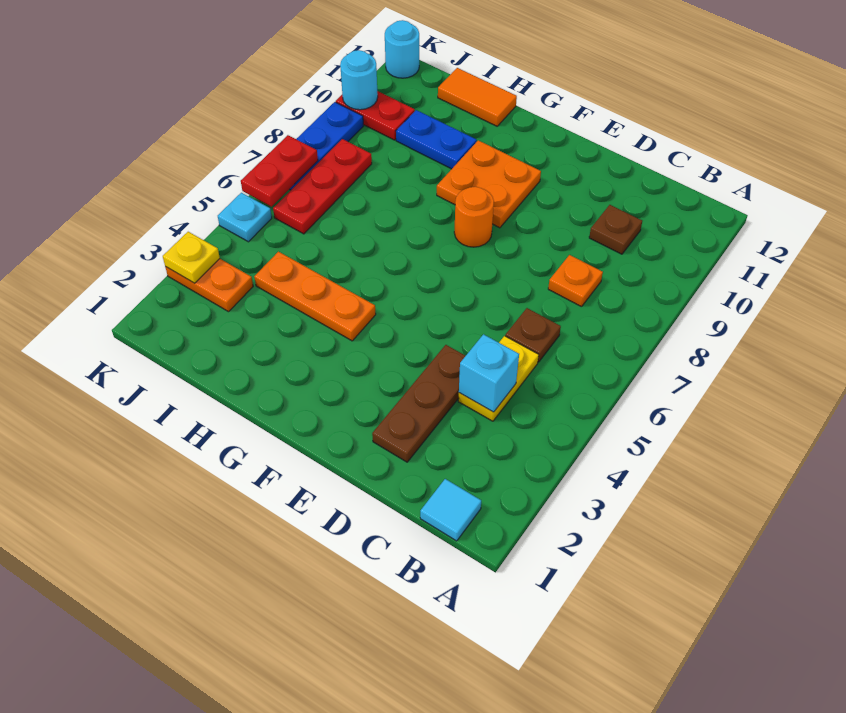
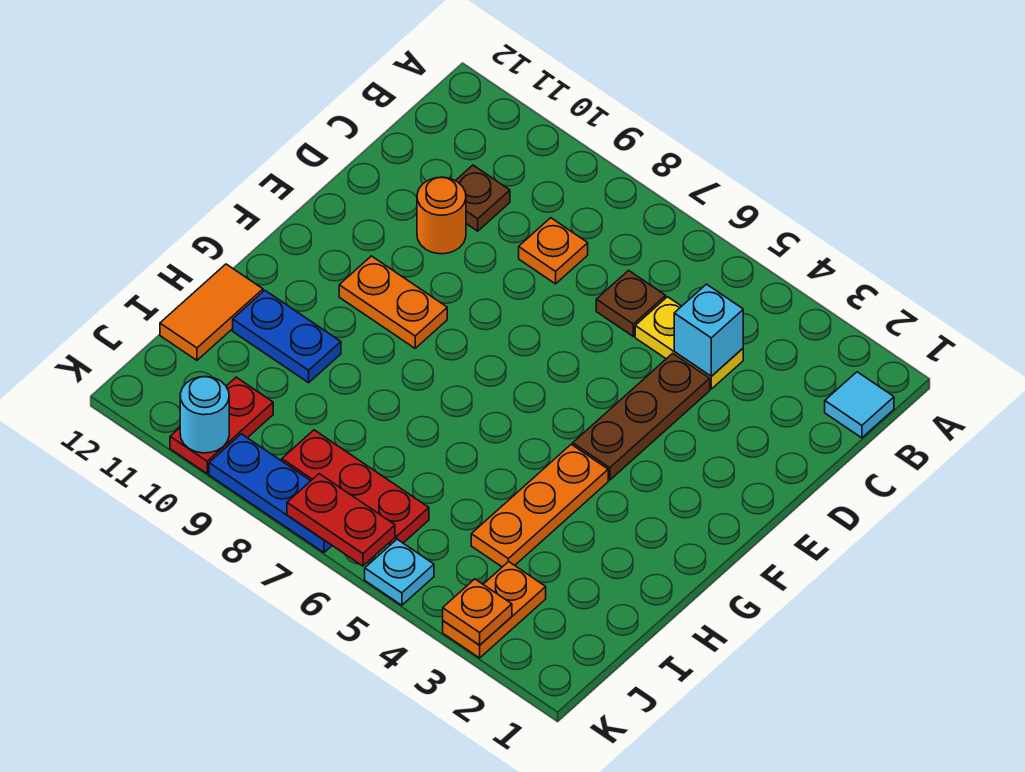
brown plate D2:D4 level 1 -> brown plate D4:F4 level 1
orange round brick F8 level 1 -> orange round brick D10 level 1
orange plate F9:G10 level 1 -> orange plate F9:F10 level 1
blue plate H10:I10 level 1 -> blue plate H10:H11 level 1
yellow plate K3 level 2 -> orange plate K3 level 2
cyan round brick K12 level 1 -> none

